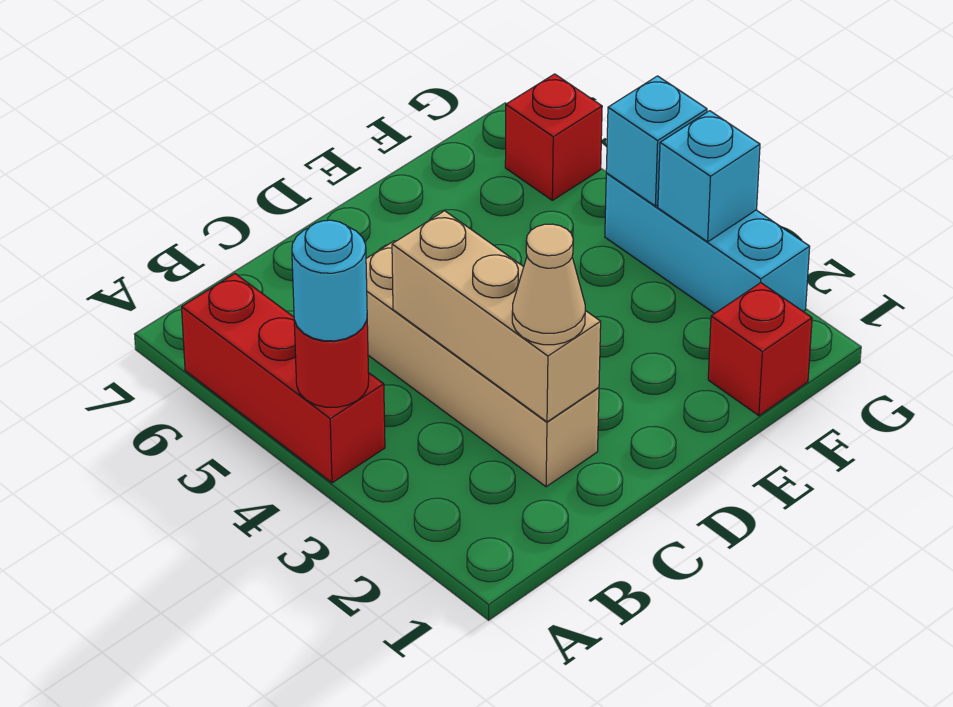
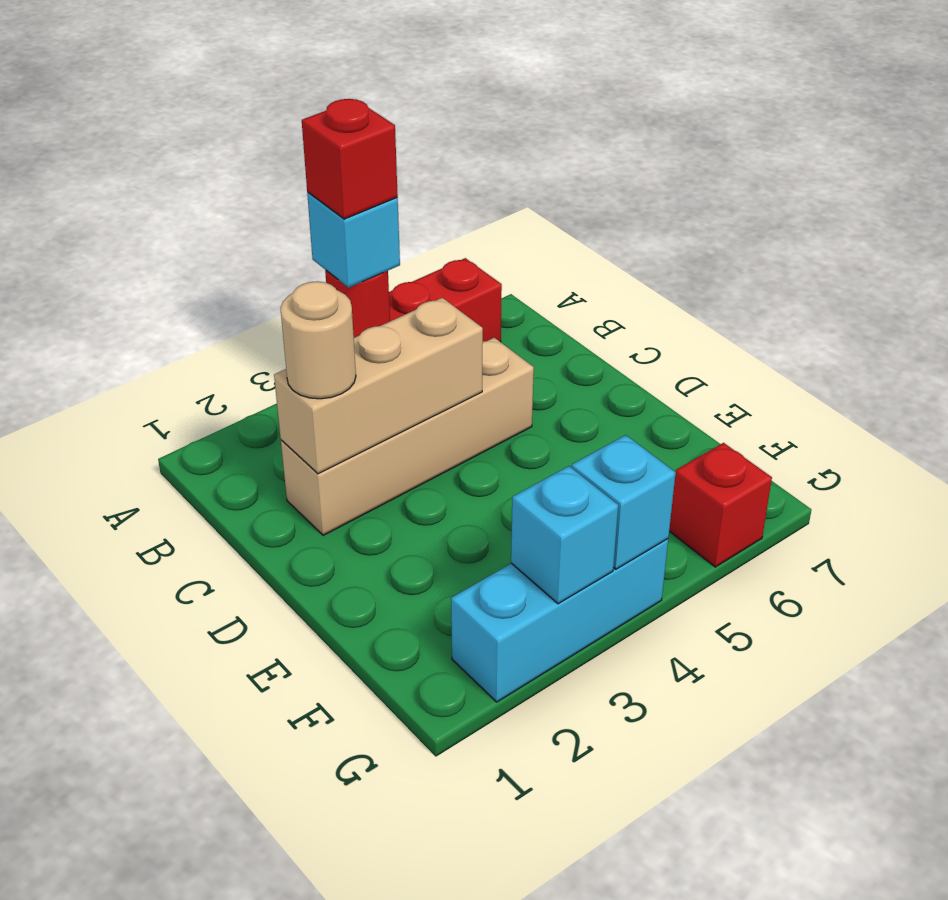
cyan round brick A4 level 3 -> cyan brick A4 level 3
tan cone C2 level 3 -> tan round brick C2 level 3
red brick F1 level 1 -> red brick A4 level 4

